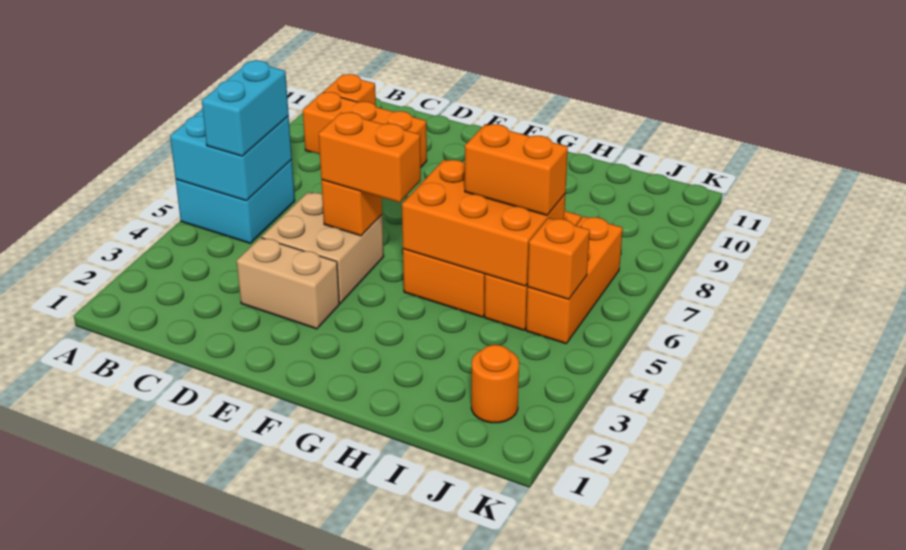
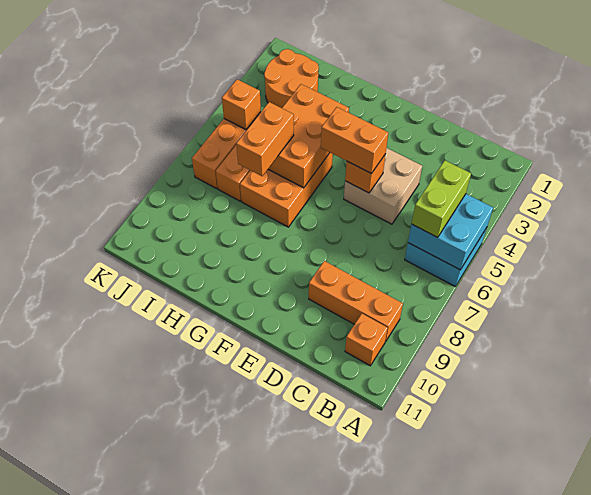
cyan brick B5:B6 level 3 -> lime brick B5:B6 level 3
tan brick D3:E3 level 1 -> none
orange brick G5:I6 level 2 -> orange brick G4:H6 level 2
orange brick H6:I6 level 3 -> orange brick H6:H7 level 3
orange round brick J2 level 1 -> orange round brick I2:J3 level 1

